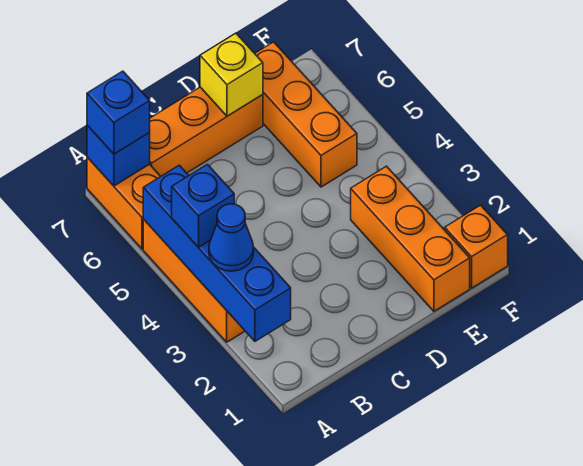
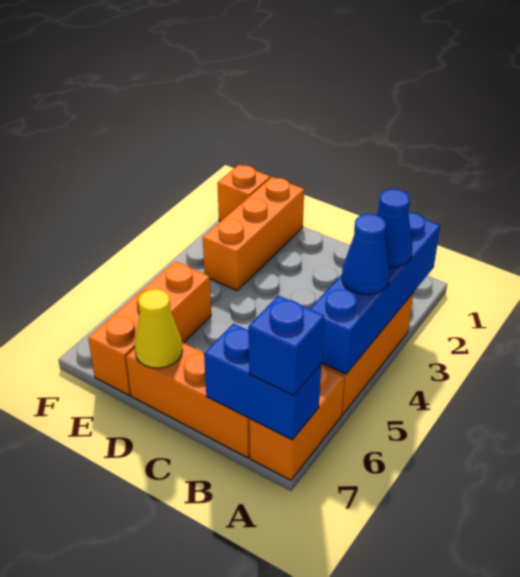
blue brick A4 level 3 -> blue cone A4 level 3
blue brick A7 level 2 -> blue brick A7:B7 level 2
yellow brick D7 level 2 -> yellow cone D7 level 2

